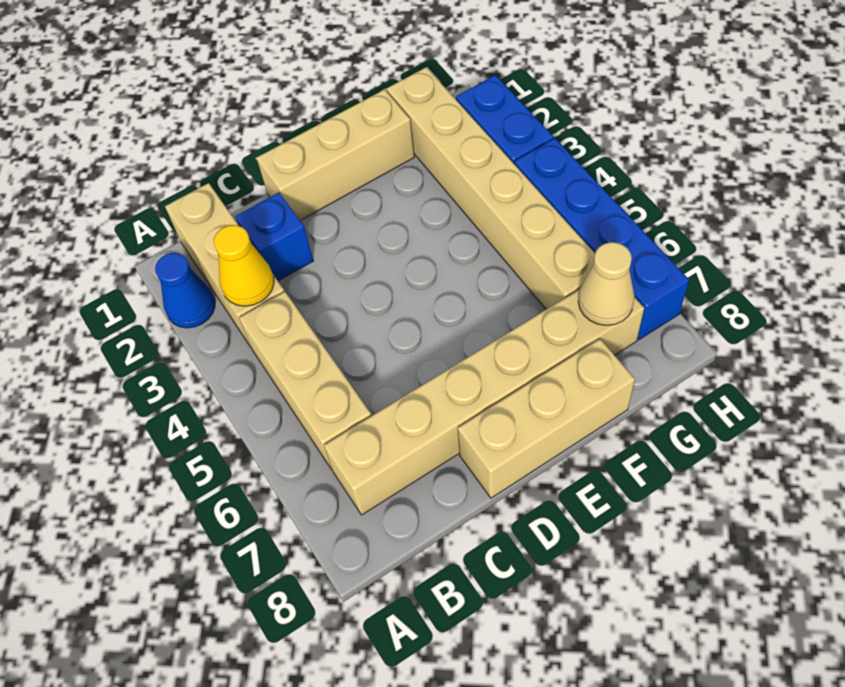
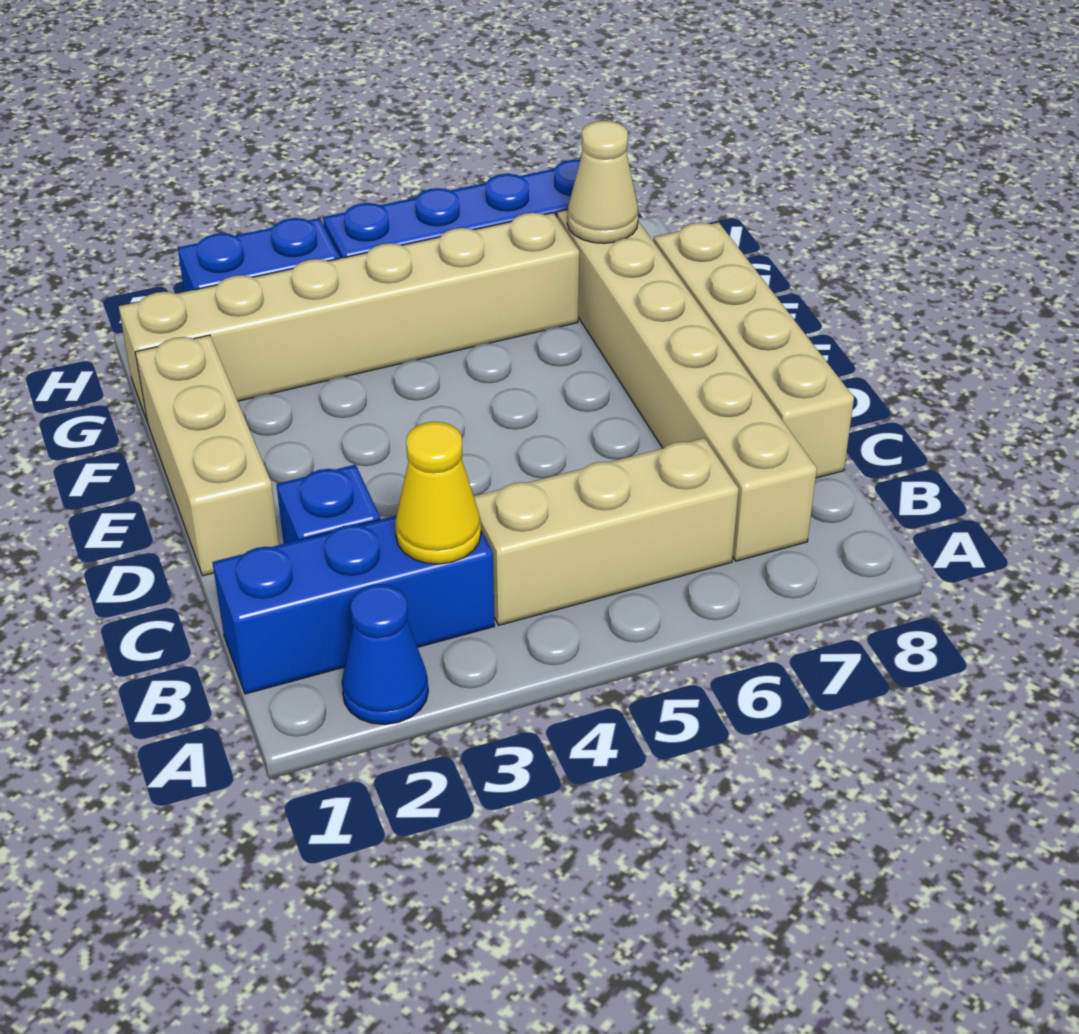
tan brick B1:B3 level 1 -> blue brick B1:B3 level 1
tan brick D8:F8 level 1 -> tan brick C8:F8 level 1

